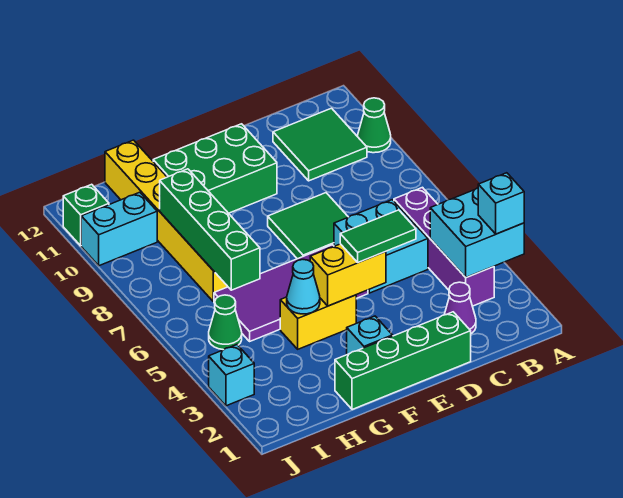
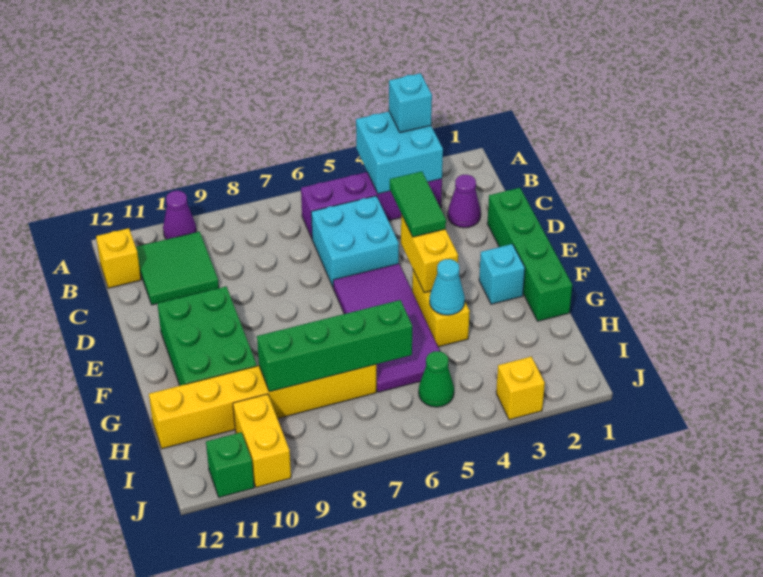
green cone A10 level 1 -> purple cone A10 level 1
none -> yellow brick B12 level 1
green tile D7:E8 level 1 -> none
cyan brick I10:J10 level 1 -> yellow brick I10:J10 level 1
cyan brick J3 level 1 -> yellow brick J3 level 1

